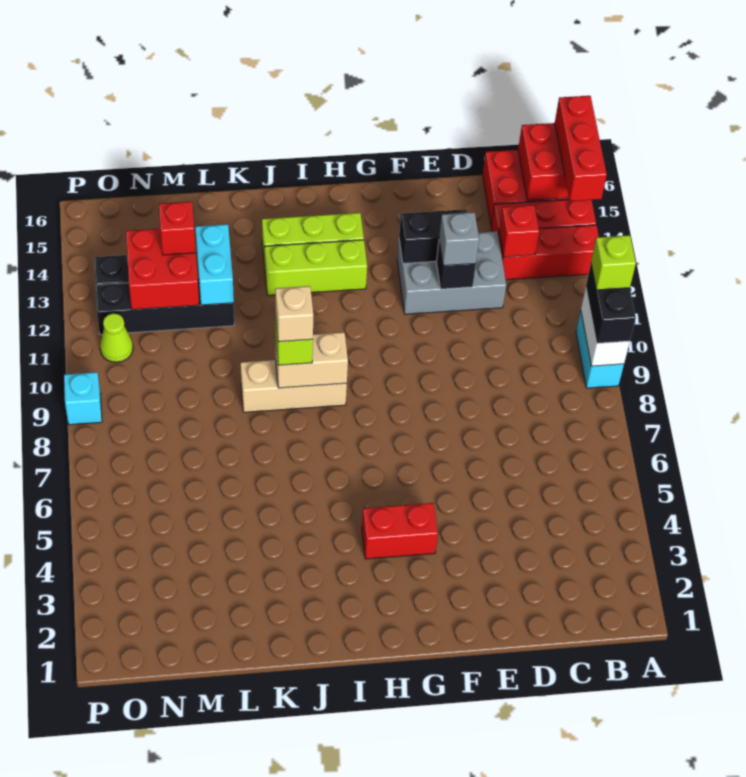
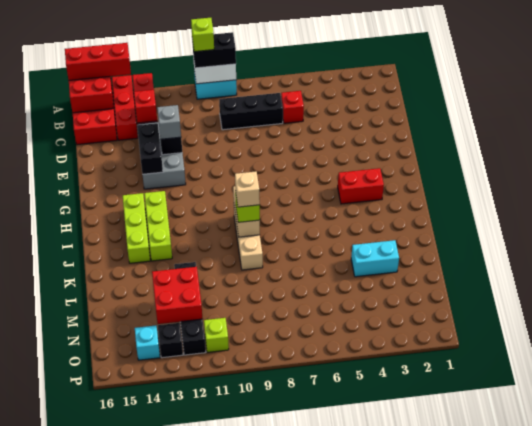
none -> black brick C7:C9 level 1
red brick G4:H4 level 1 -> red brick H3:H4 level 1
cyan brick L12:L13 level 2 -> cyan brick L3:L4 level 1
red brick M13 level 3 -> red brick C6 level 1
lime cone O11 level 1 -> lime brick O11 level 1
cyan brick P9 level 1 -> cyan brick O14 level 1

